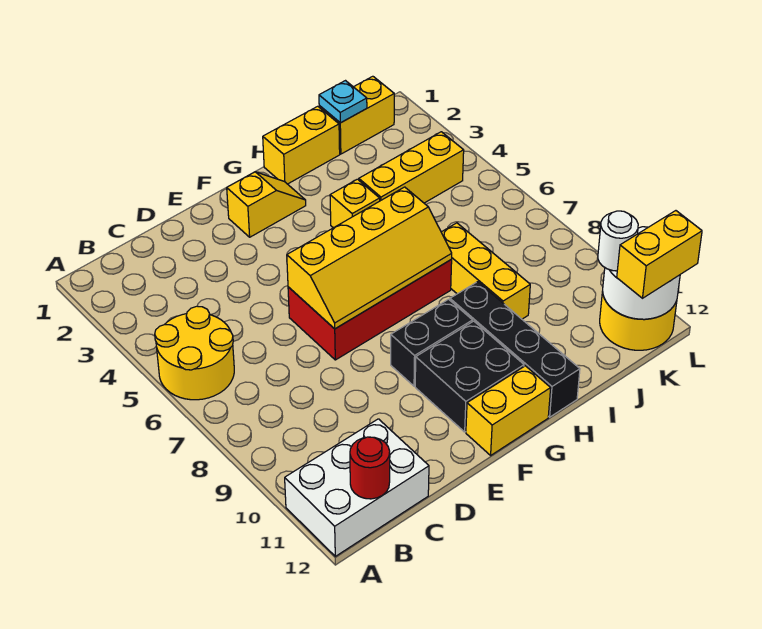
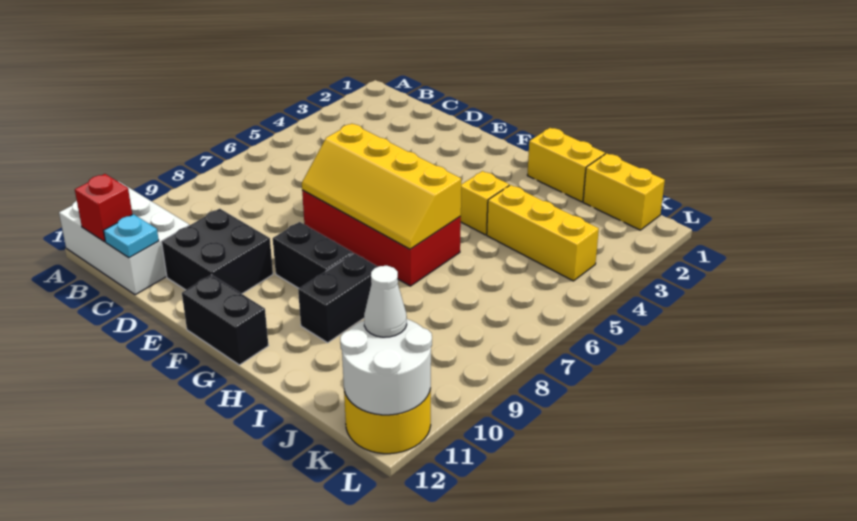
yellow round brick A5:B6 level 1 -> none
red round brick B12 level 2 -> red brick B12 level 2
yellow slope F2:G2 level 1 top F -> none
black brick F10:G11 level 1 -> black brick D10:E11 level 1
yellow brick F12:G12 level 1 -> black brick F12:G12 level 1
black brick H9:H12 level 1 -> black brick H9:H10 level 1
yellow brick I7:I9 level 1 -> none
cyan plate J1 level 2 -> cyan plate C12 level 2
white round brick K11 level 3 -> white cone K11 level 3
yellow brick K12:L12 level 3 -> none

